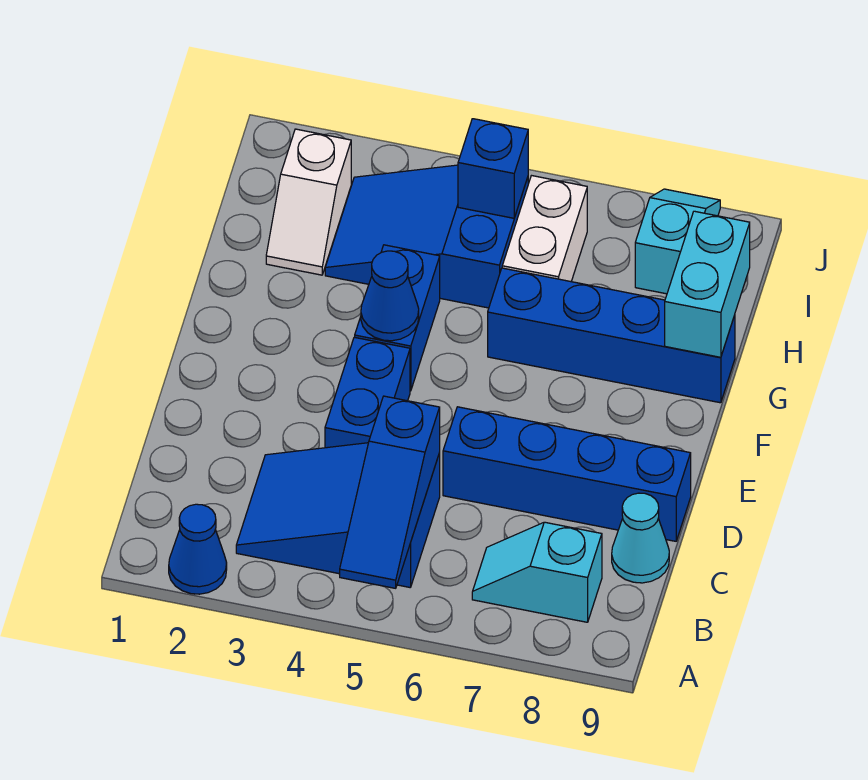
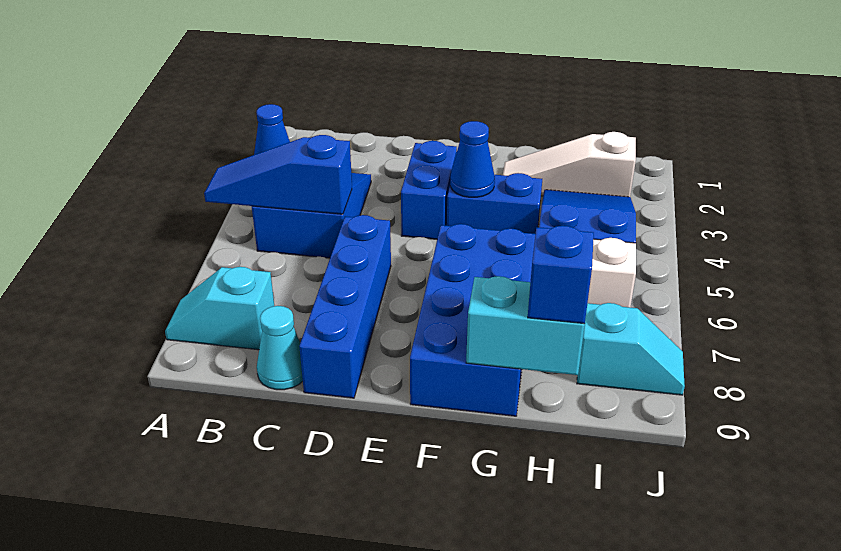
cyan slope B7:B8 level 1 top 8 -> cyan slope A8:B8 level 1 top B
blue brick D4:E4 level 1 -> blue brick E3:E4 level 1
blue brick G6:G9 level 1 -> blue brick F6:G9 level 1
white slope H2:I2 level 1 top I -> white slope G2:I2 level 1 top I
blue brick I5 level 2 -> blue brick H9 level 3

